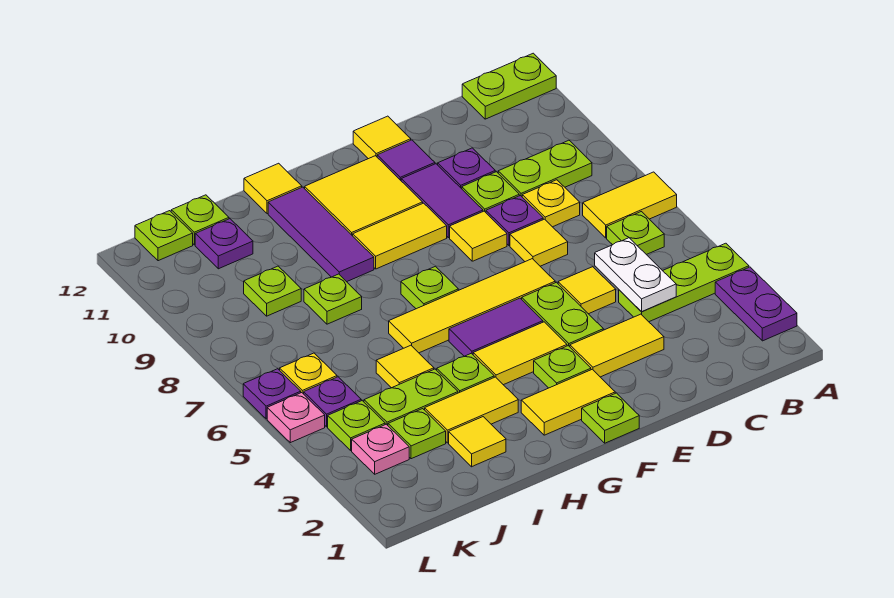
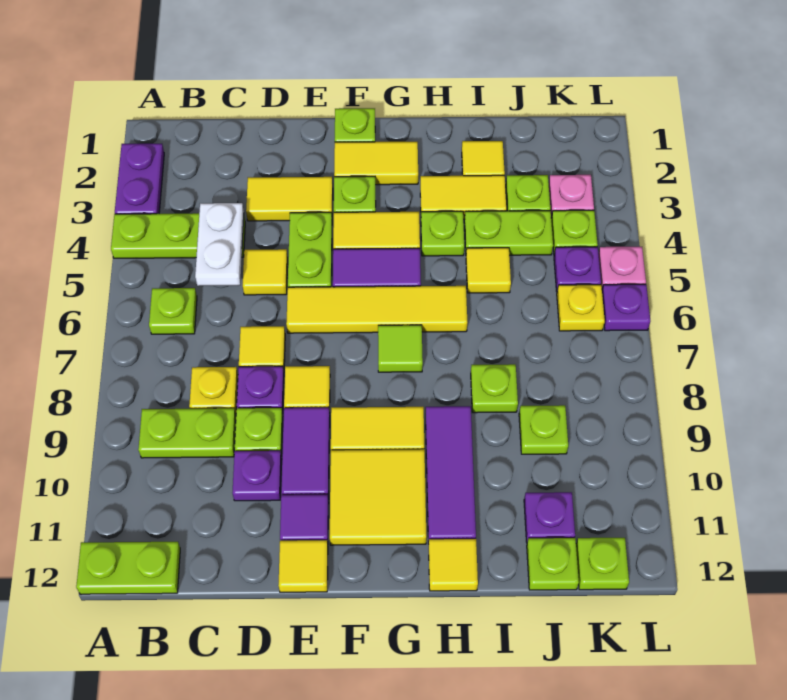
yellow tile A7:B7 level 1 -> none
lime plate G7 level 1 -> lime tile G7 level 1

